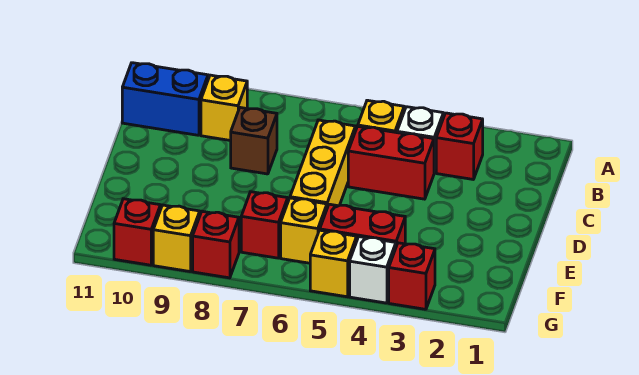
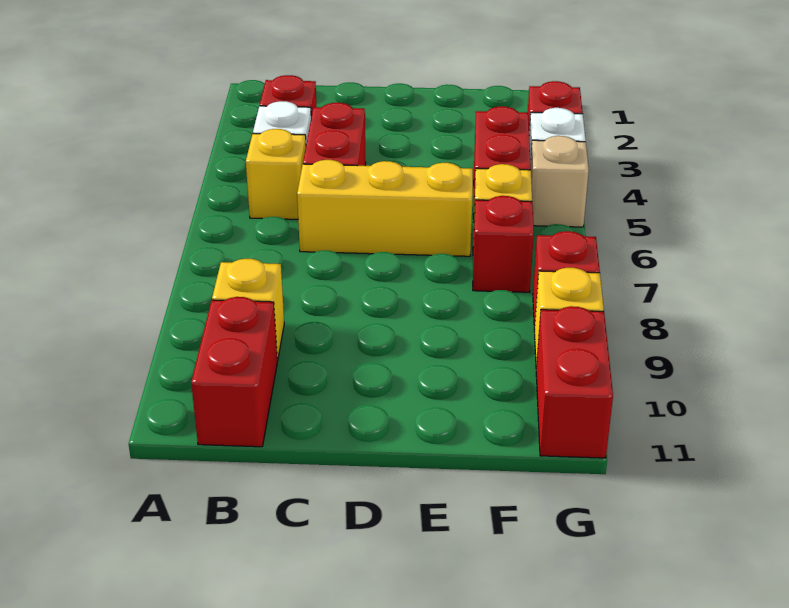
blue brick B10:B11 level 1 -> red brick B10:B11 level 1
brown brick C8 level 1 -> none
yellow brick G5 level 1 -> tan brick G5 level 1
red brick G10 level 1 -> red brick G10:G11 level 1

